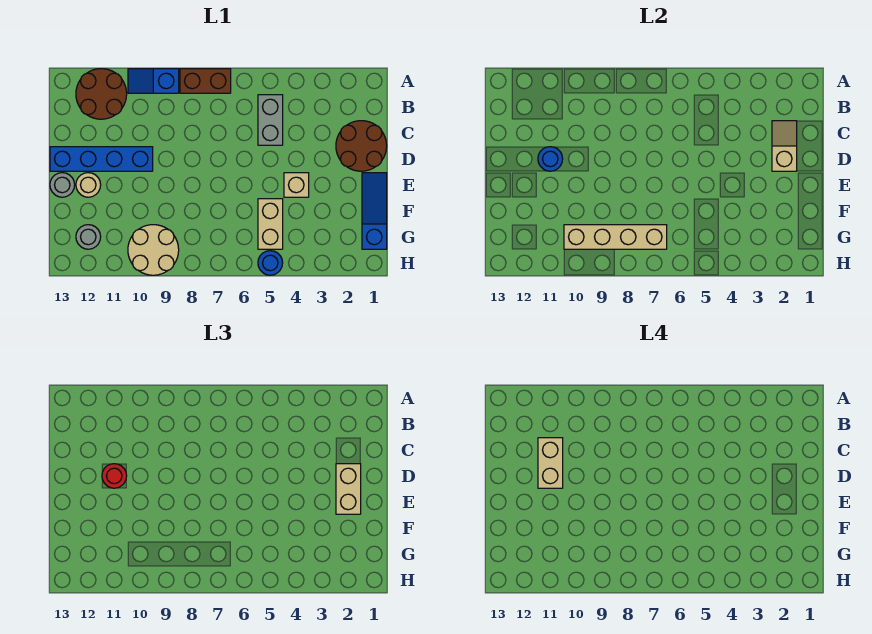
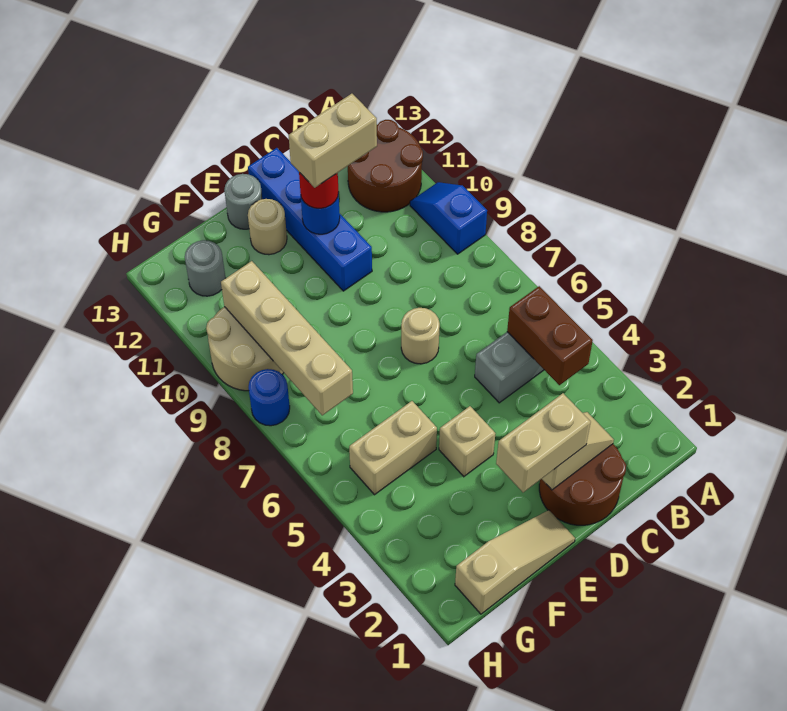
brown brick A7:A8 level 1 -> brown brick B4:B5 level 2
none -> tan round brick D7 level 1
blue slope E1:G1 level 1 top G -> tan slope E1:G1 level 1 top G
blue round brick H5 level 1 -> blue round brick H8 level 1

